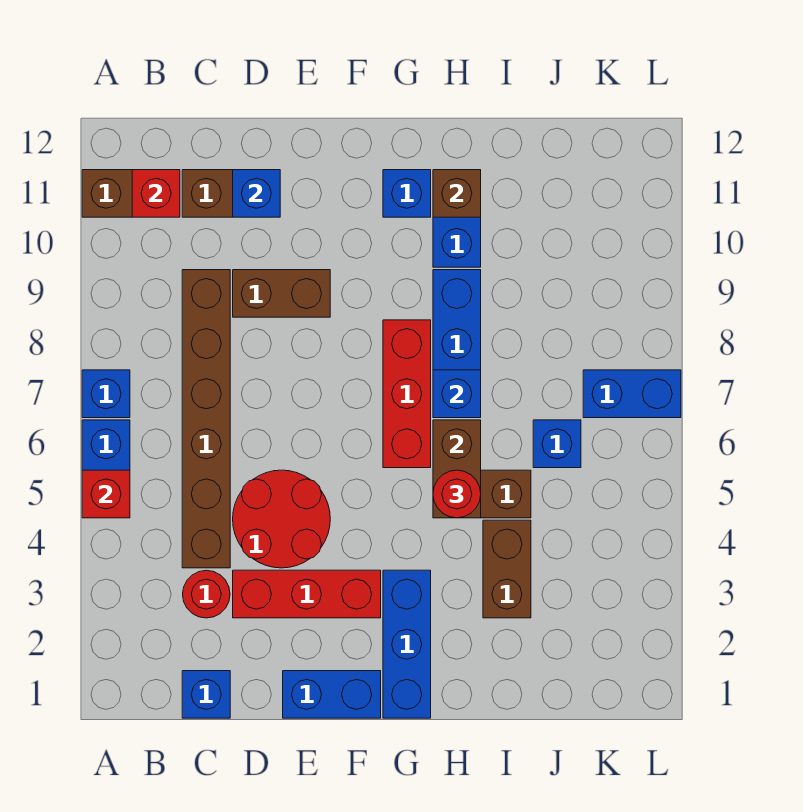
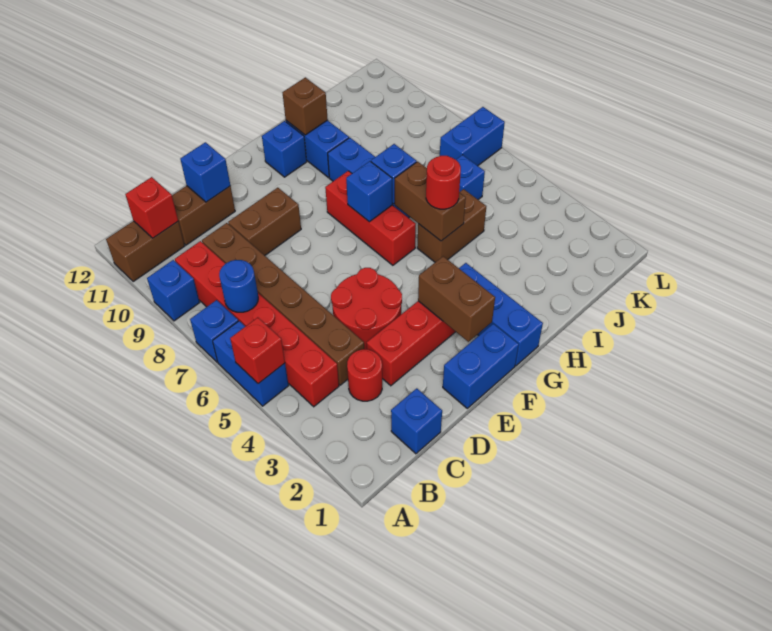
none -> blue brick A9 level 1
none -> red brick B4:B9 level 1
none -> blue round brick B7 level 2
none -> blue brick G7 level 2
brown brick I3:I4 level 1 -> brown brick F2:F3 level 2

